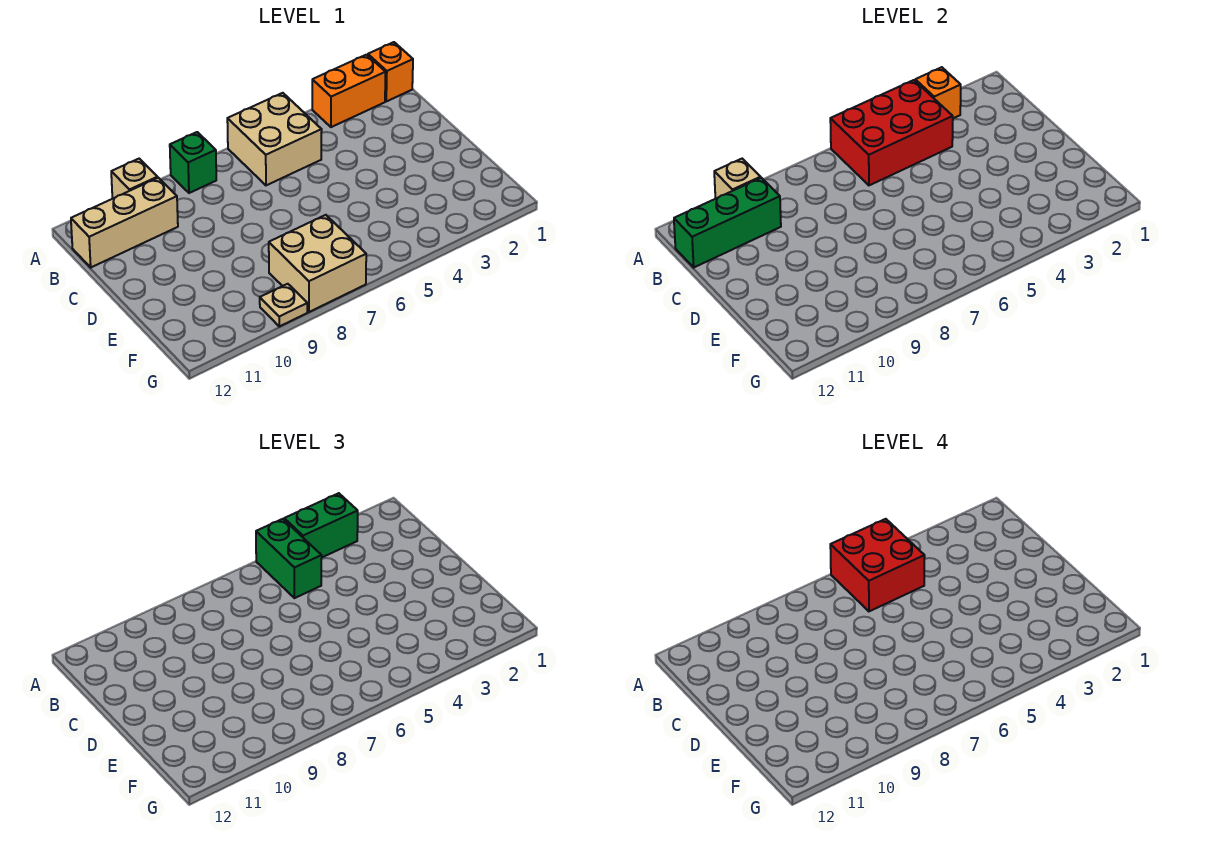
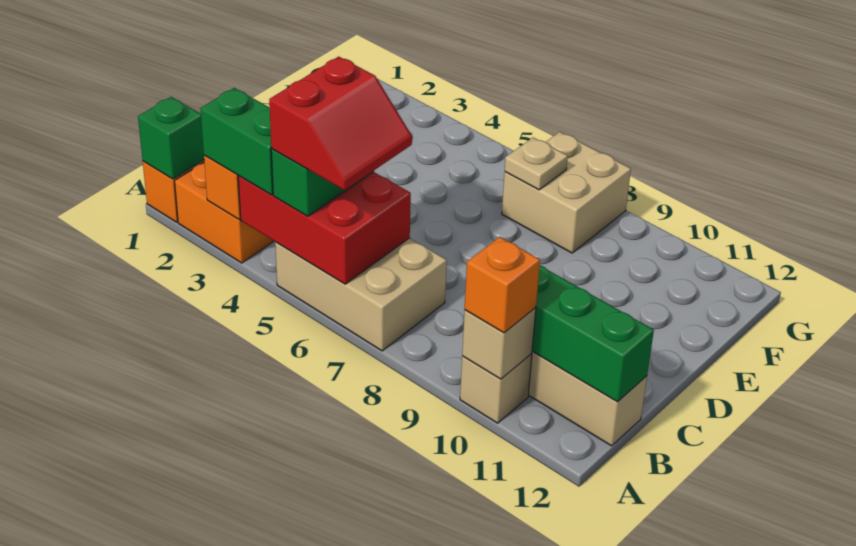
tan brick A5:B6 level 1 -> tan brick A5:B7 level 1
red brick A5:B6 level 4 -> red slope A5:B6 level 4 top 5
green brick A8 level 1 -> green brick A1 level 2
none -> orange brick A10 level 3
tan plate G9 level 1 -> tan plate F7 level 2

